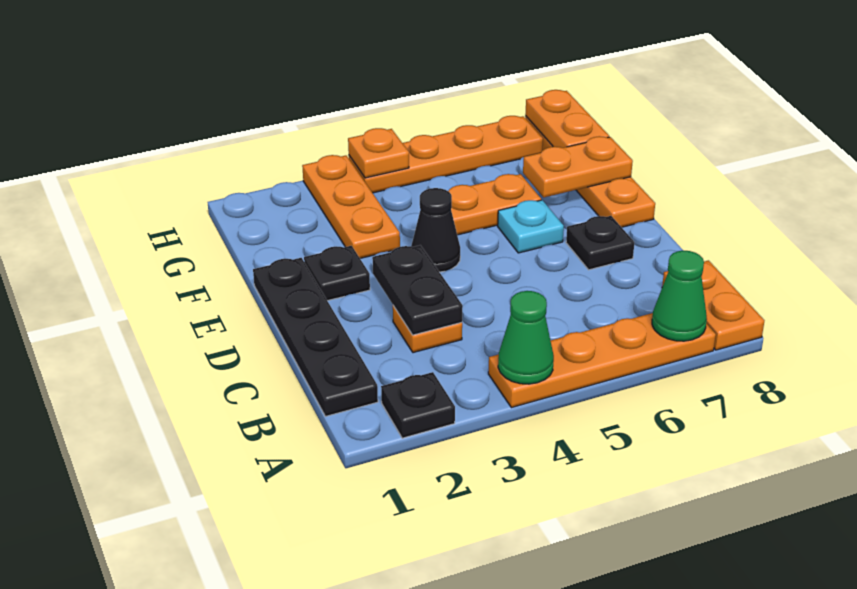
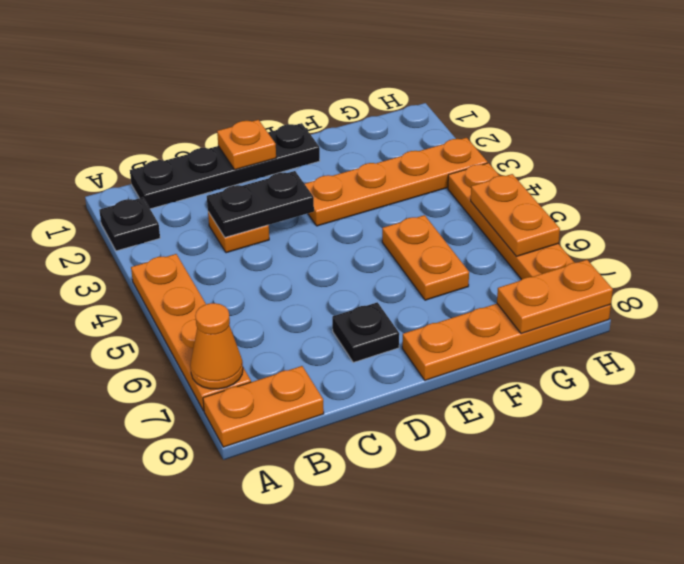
green cone A4 level 2 -> none
green cone A7 level 2 -> orange cone A7 level 2
black plate E2 level 1 -> none
black cone E4 level 1 -> none
cyan plate E6 level 1 -> none
orange plate F3:H3 level 1 -> orange plate E3:H3 level 1
orange plate F7:F8 level 2 -> orange plate H5:H6 level 2
orange plate H4 level 2 -> orange plate D1 level 2

